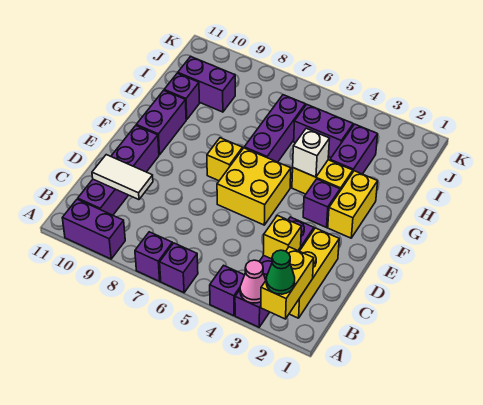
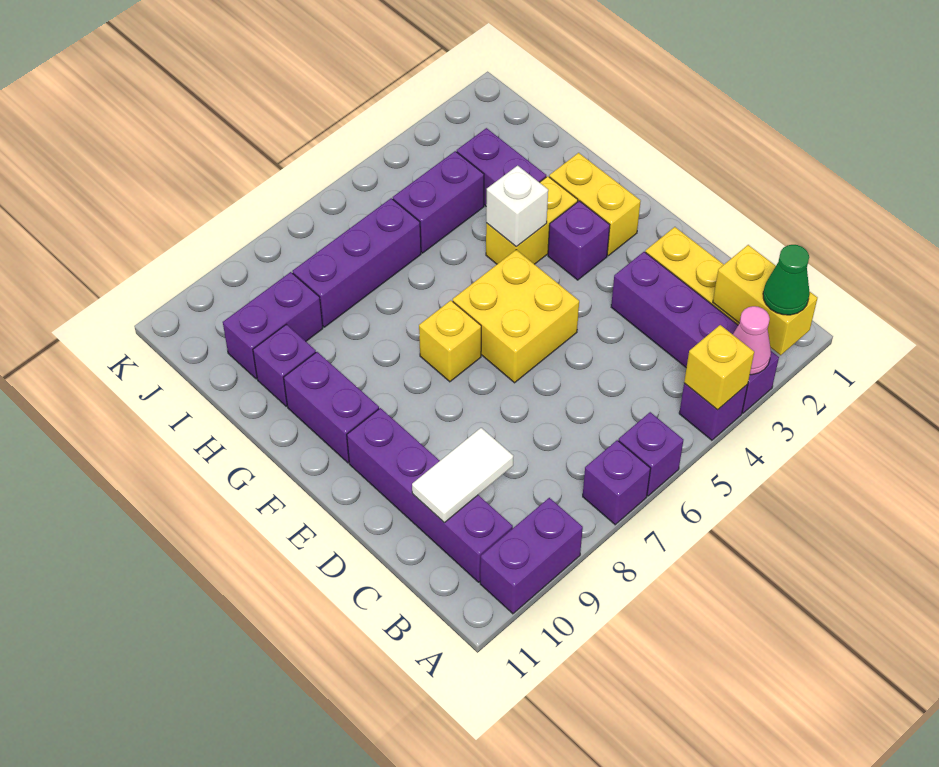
yellow brick C3 level 2 -> yellow brick A4 level 2
purple brick G6:I6 level 1 -> purple brick I6:I8 level 1

